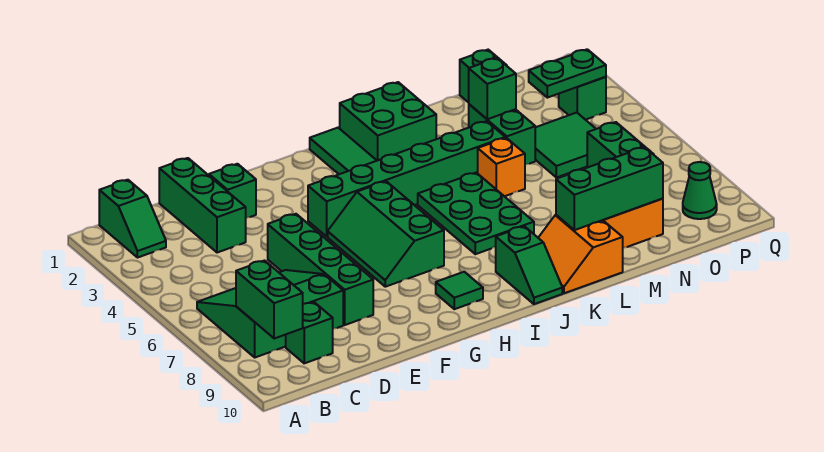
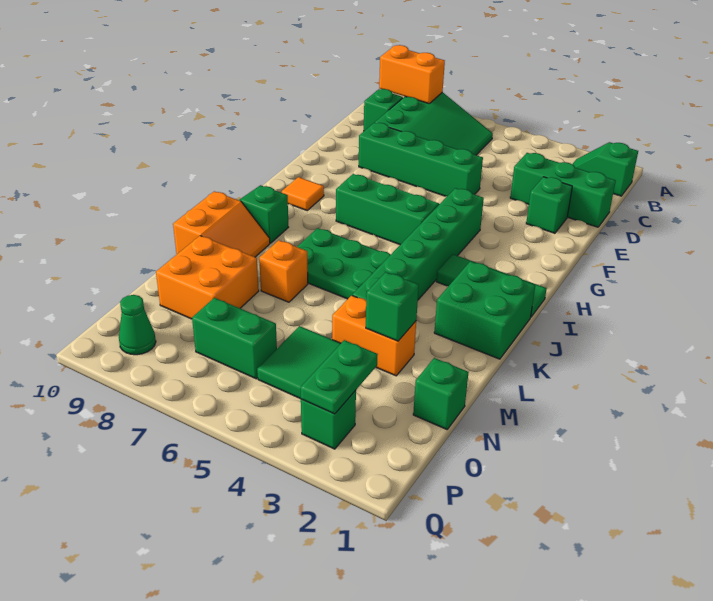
green brick B8:B9 level 2 -> orange brick B8:B9 level 2
green tile H9 level 1 -> orange tile H9 level 1
orange slope K9:L10 level 1 top L -> orange slope K9:L10 level 1 top 10
orange brick L5 level 1 -> orange brick L7 level 1
green brick L9:N9 level 2 -> none
green brick M3:M4 level 1 -> orange brick M3:M4 level 1

